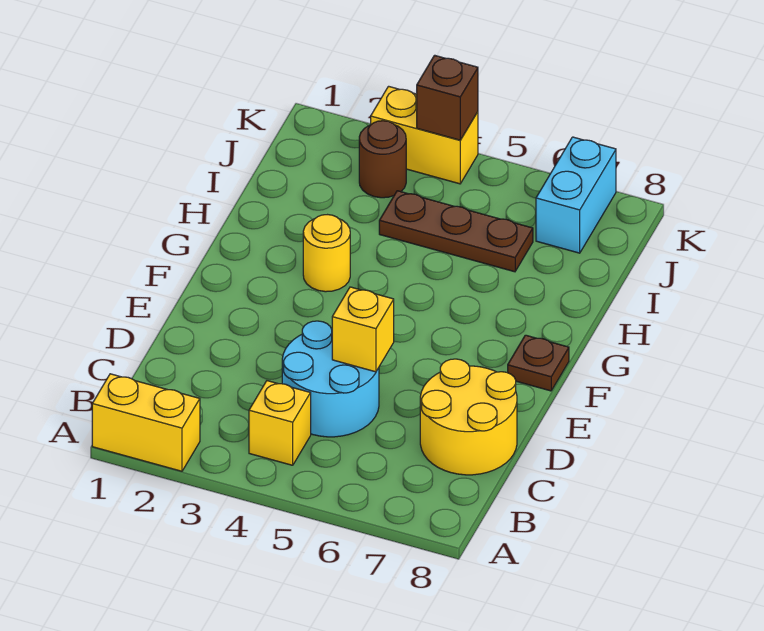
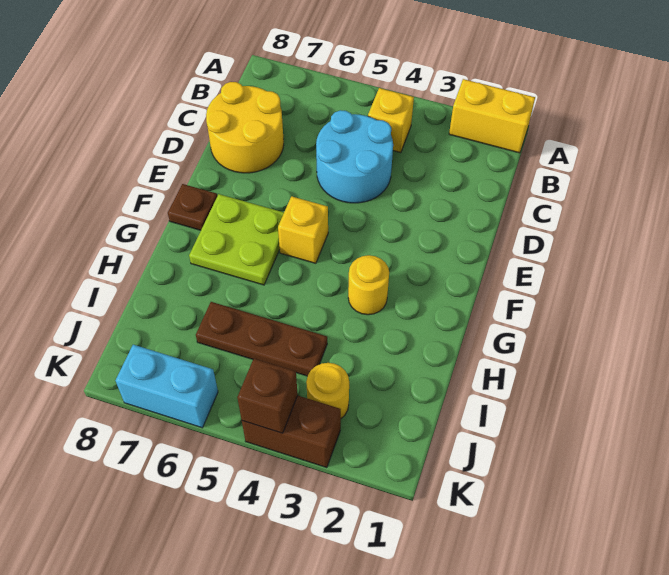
yellow brick D5 level 2 -> yellow brick F5 level 1
none -> lime plate F6:G7 level 1
brown round brick J3 level 1 -> yellow round brick J3 level 1
cyan brick J7:K7 level 1 -> cyan brick K6:K7 level 1
yellow brick K3:K4 level 1 -> brown brick K3:K4 level 1

